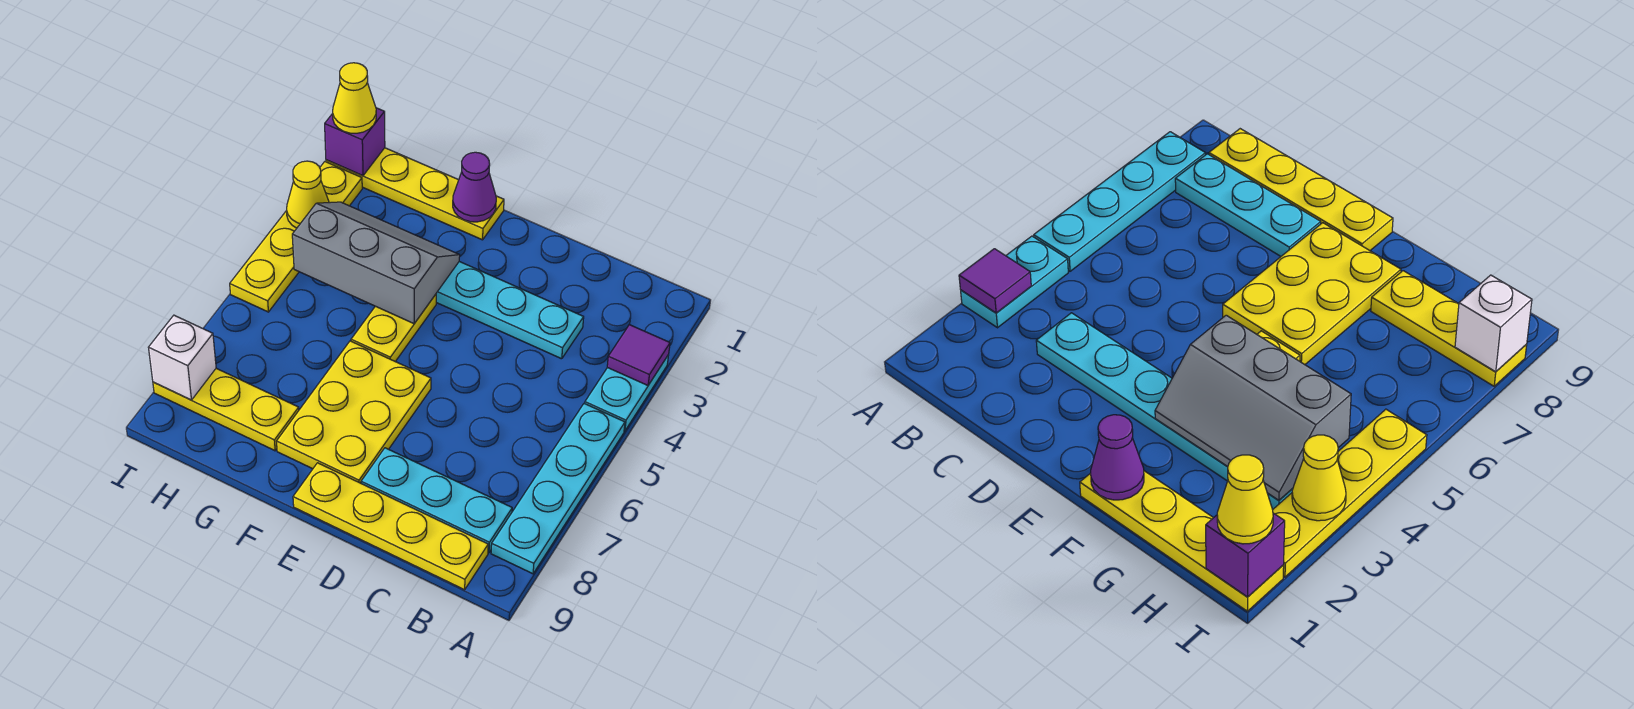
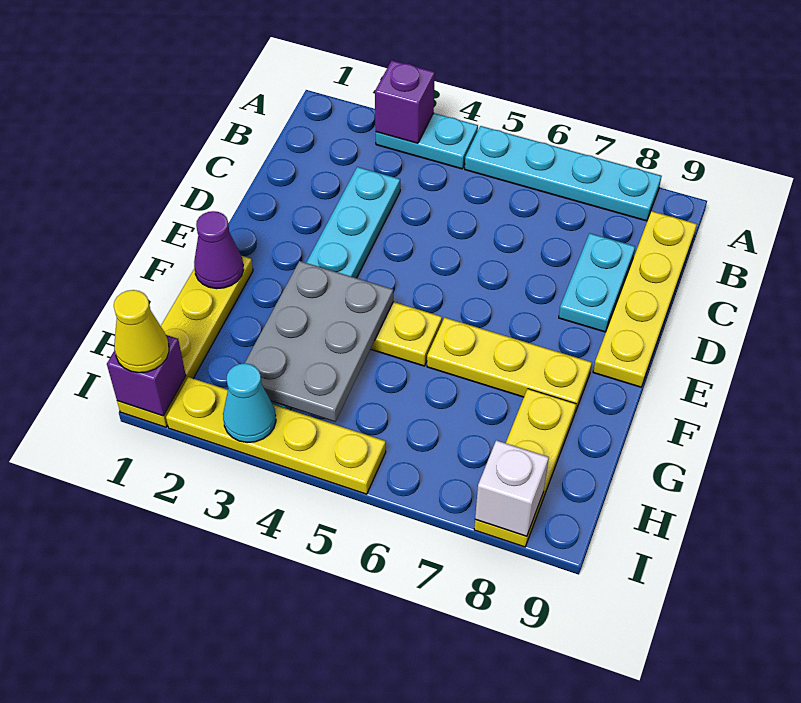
purple tile A3 level 2 -> purple brick A3 level 2
cyan plate B8:D8 level 1 -> cyan plate C8:D8 level 1
yellow plate E6:F8 level 1 -> yellow plate F6:F8 level 1
grey slope F3:H4 level 2 top 4 -> grey plate F3:H4 level 2
yellow cone I3 level 2 -> cyan cone I3 level 2

